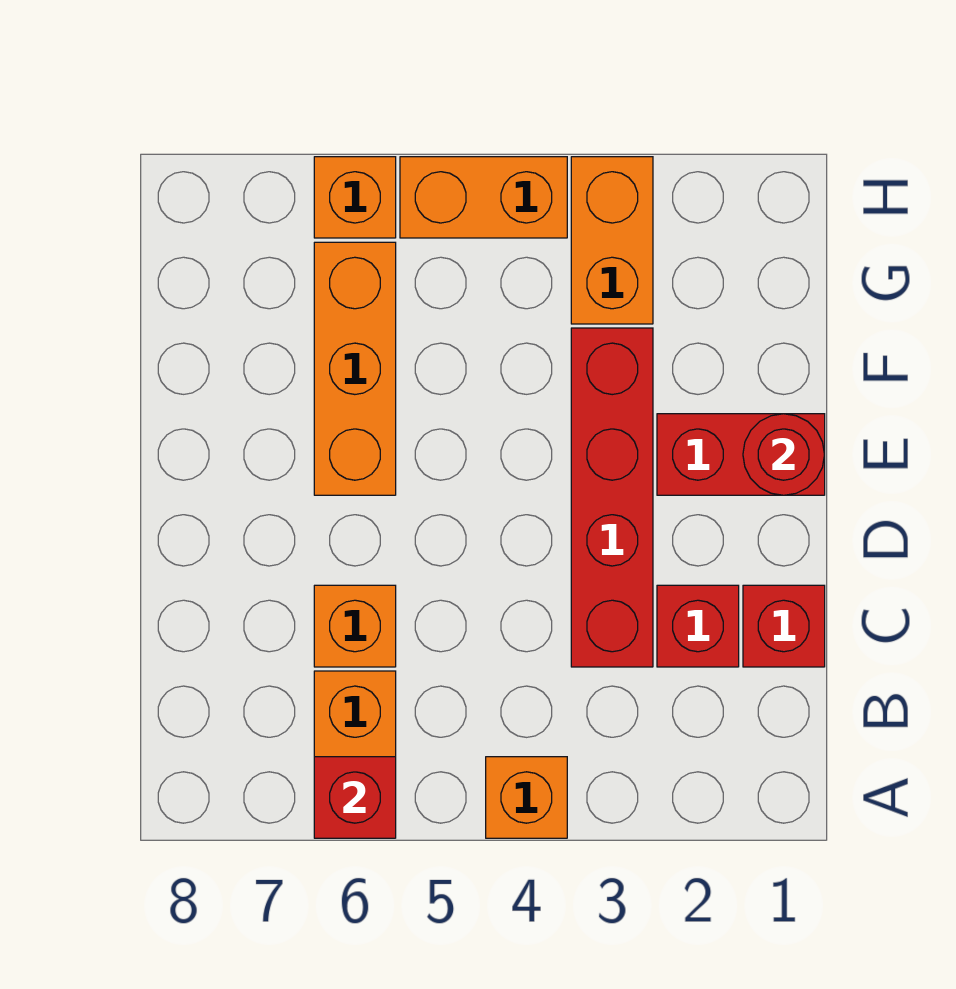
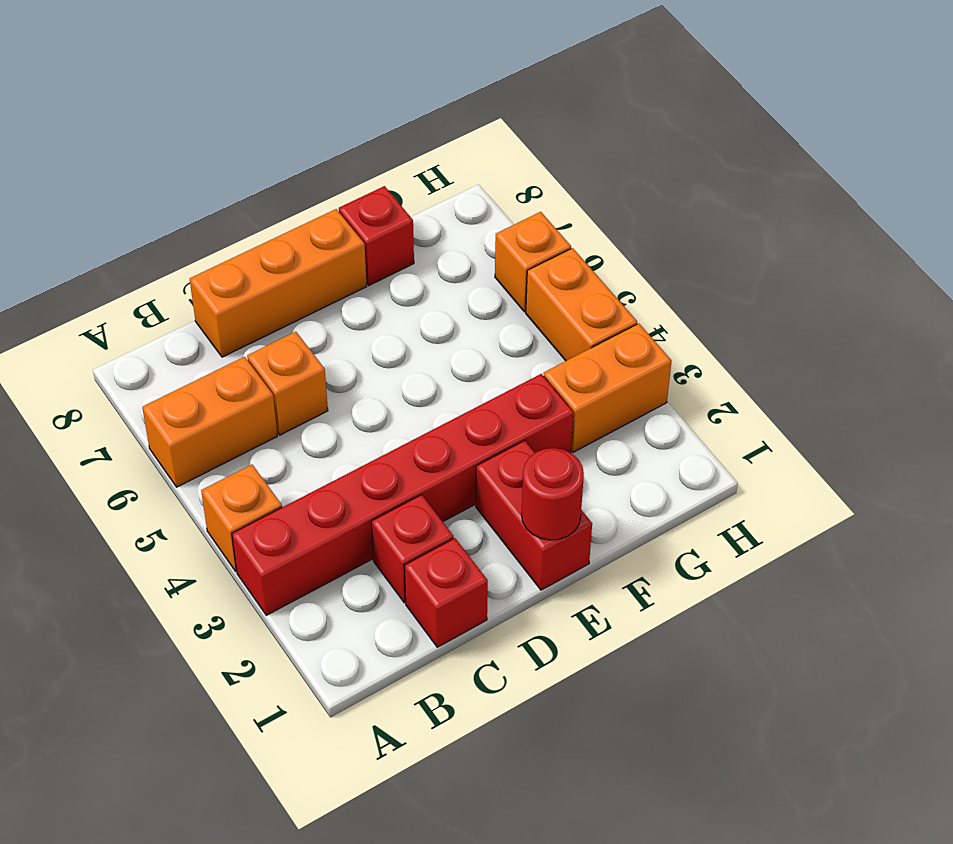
red brick A6 level 2 -> red brick F8 level 1
red brick C3:F3 level 1 -> red brick A3:F3 level 1
orange brick E6:G6 level 1 -> orange brick C8:E8 level 1

